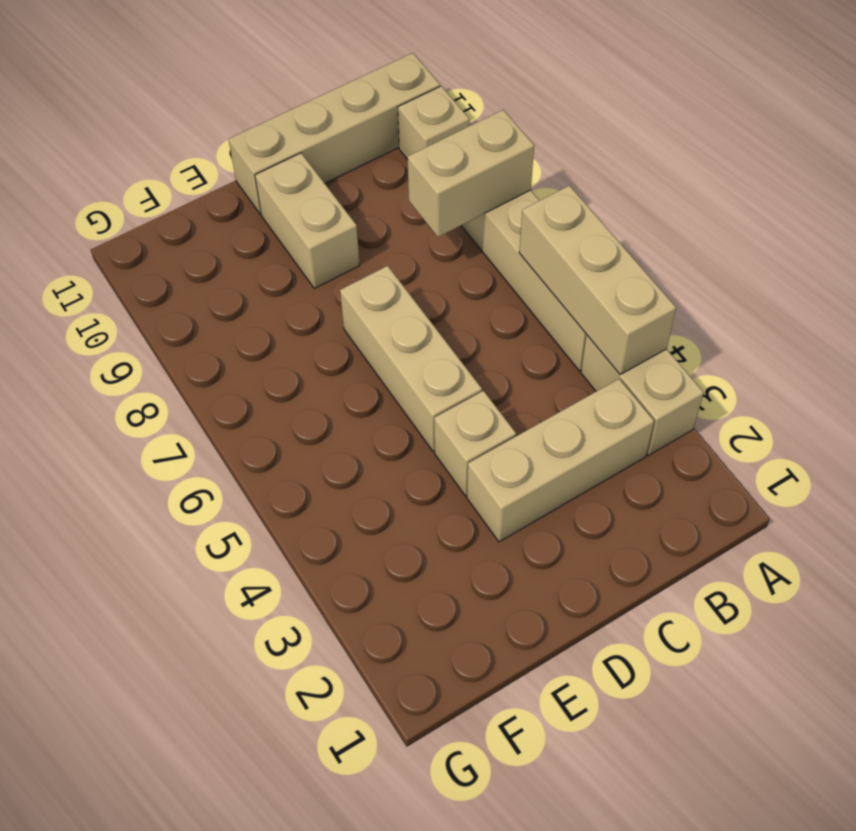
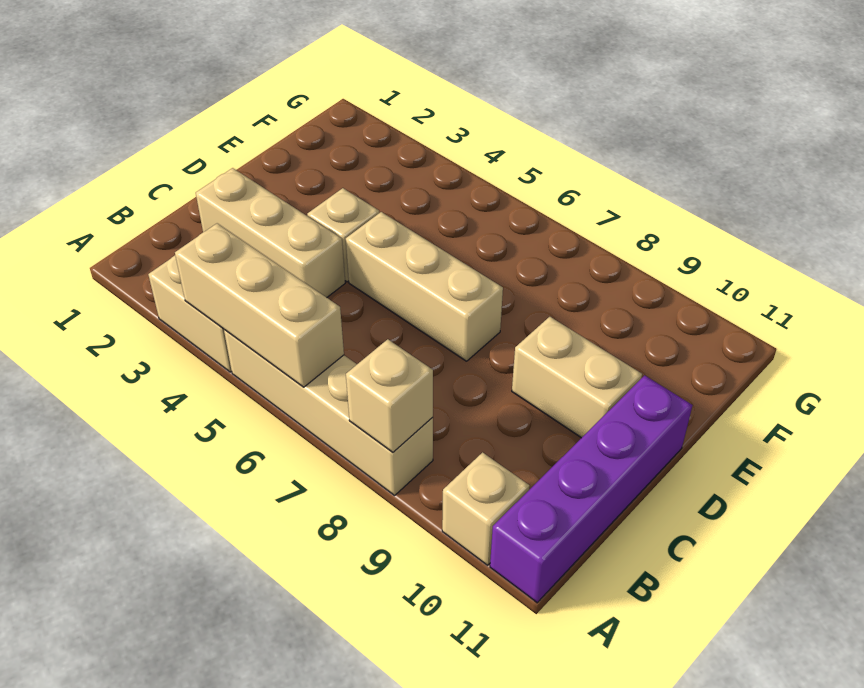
tan brick A8:B8 level 2 -> tan brick A8 level 2
tan brick A11:D11 level 1 -> purple brick A11:D11 level 1
tan brick B3:D3 level 1 -> tan brick C2:C4 level 1

